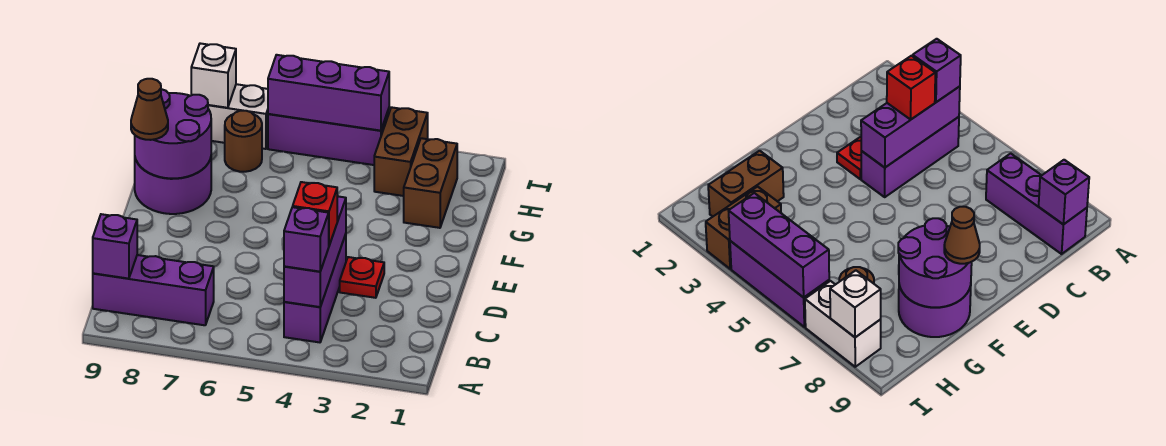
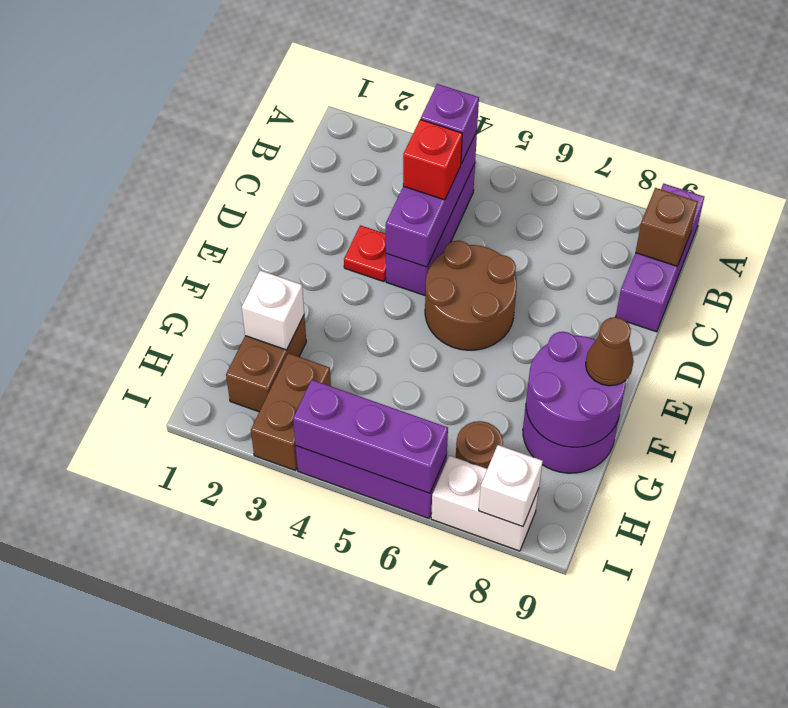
purple brick B7:B9 level 1 -> purple brick A9:C9 level 1
purple brick B9 level 2 -> brown brick B9 level 2
none -> brown round brick D5:E6 level 1
none -> white brick G2 level 2

